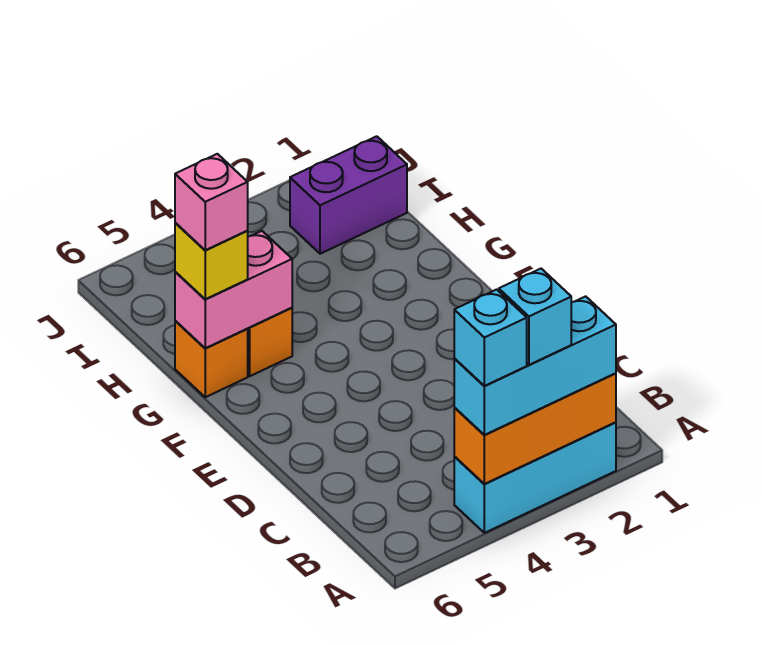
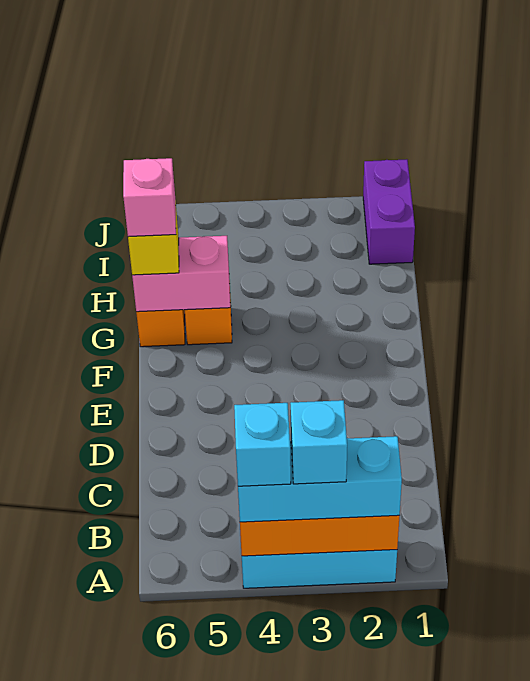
purple brick I1:I2 level 1 -> purple brick I1:J1 level 1

